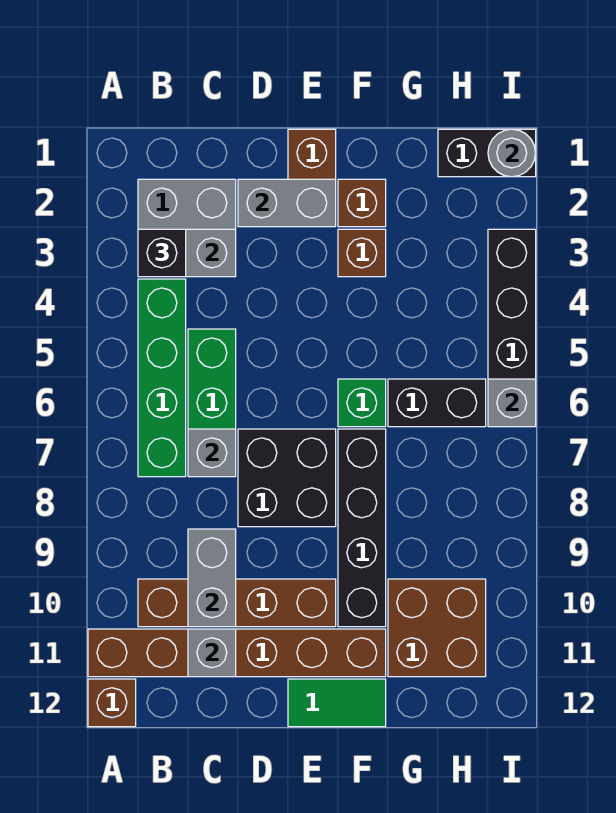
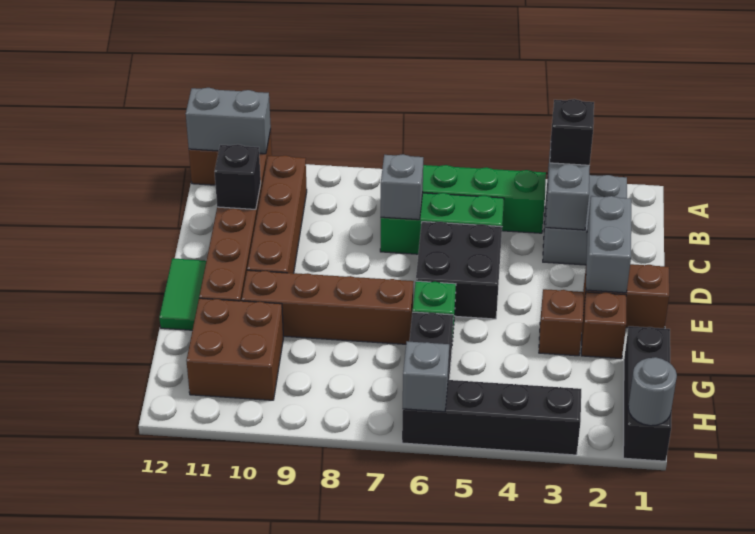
grey brick C9:C10 level 2 -> grey brick A11:A12 level 2
grey brick C11 level 2 -> black brick C11 level 2
black brick D7:E8 level 1 -> black brick D5:E6 level 1
black brick F7:F10 level 1 -> brown brick F7:F10 level 1
black brick H1:I1 level 1 -> black brick G1:I1 level 1

